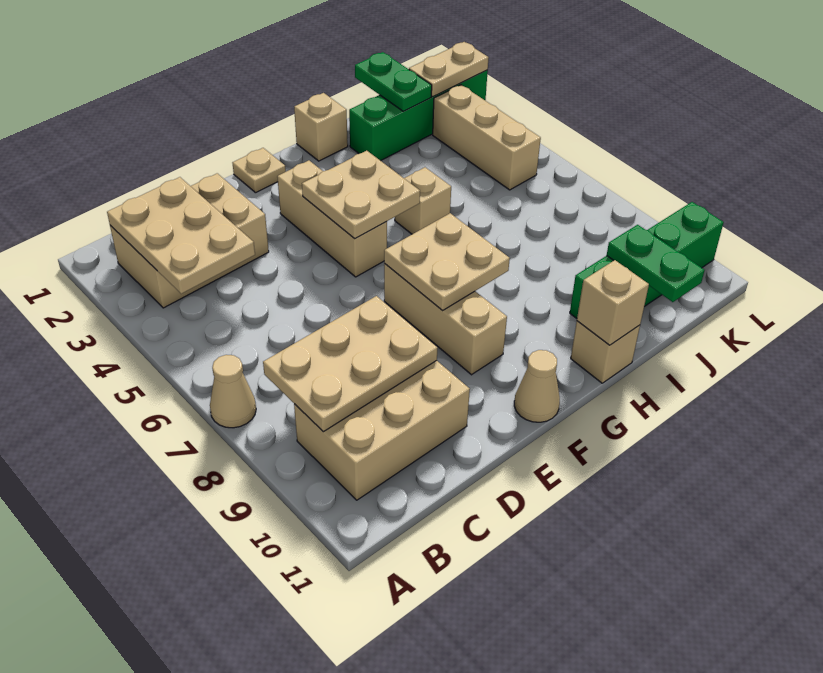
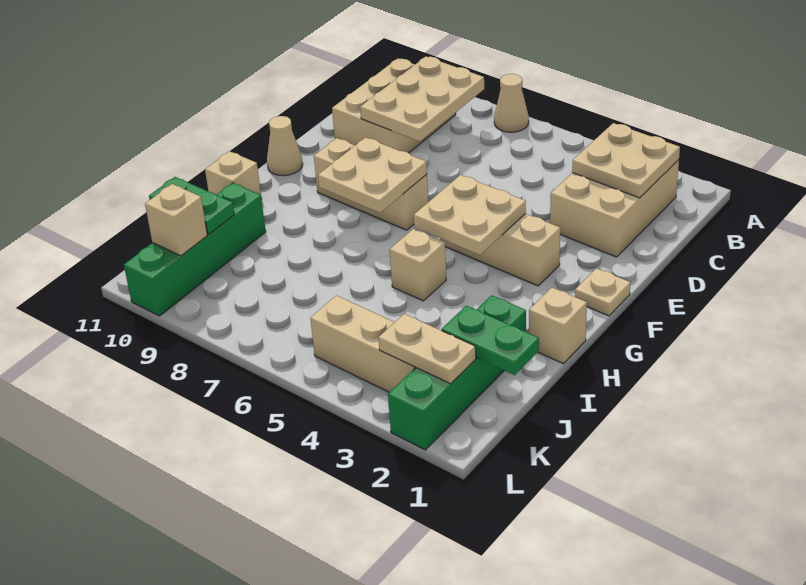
tan plate B2:C4 level 2 -> tan plate B2:C3 level 2
tan brick H11 level 2 -> tan brick K10 level 2
tan plate K2:L2 level 2 -> tan plate K2:K3 level 2

